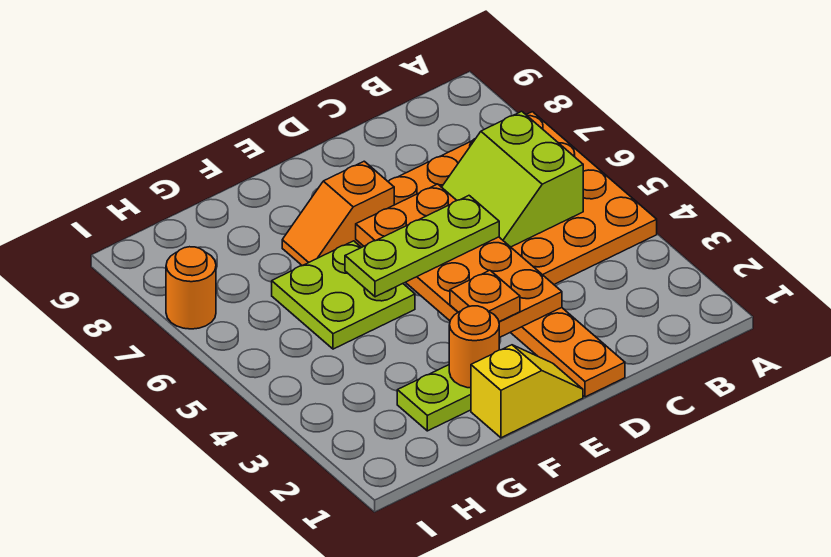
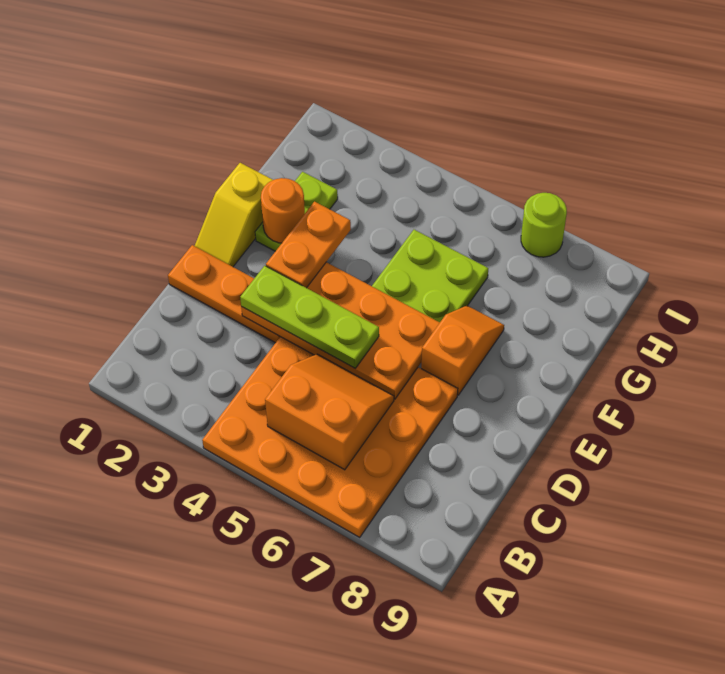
lime slope B5:C6 level 2 top B -> orange slope B5:C6 level 2 top B
lime plate D5:F5 level 3 -> lime plate D3:D5 level 3
orange plate E3 level 3 -> orange plate E3:F3 level 3
orange round brick I7 level 1 -> lime round brick I7 level 1

